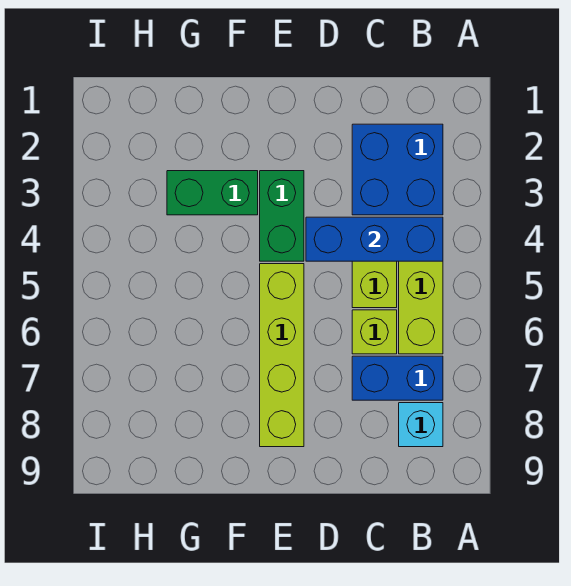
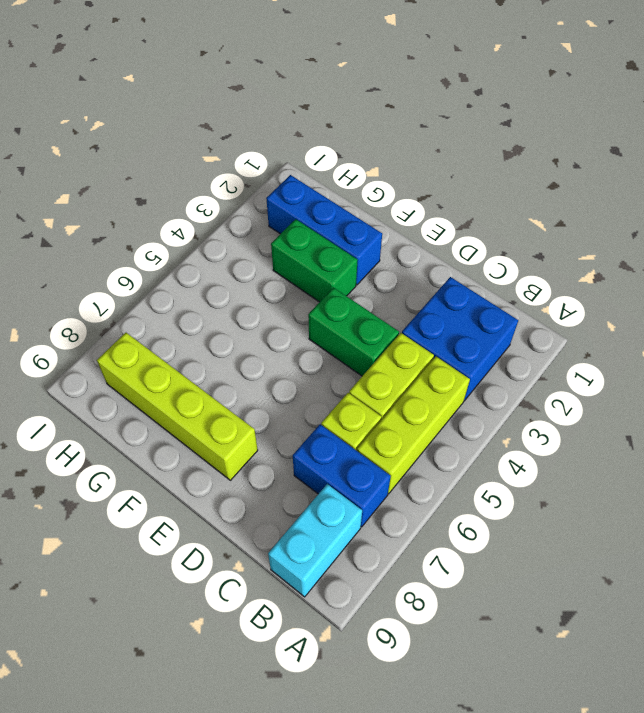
blue brick B4:D4 level 2 -> blue brick F2:H2 level 1
cyan brick B8 level 1 -> cyan brick B8:B9 level 1
green brick E3:E4 level 1 -> green brick D4:E4 level 1
lime brick E5:E8 level 1 -> lime brick E8:H8 level 1

